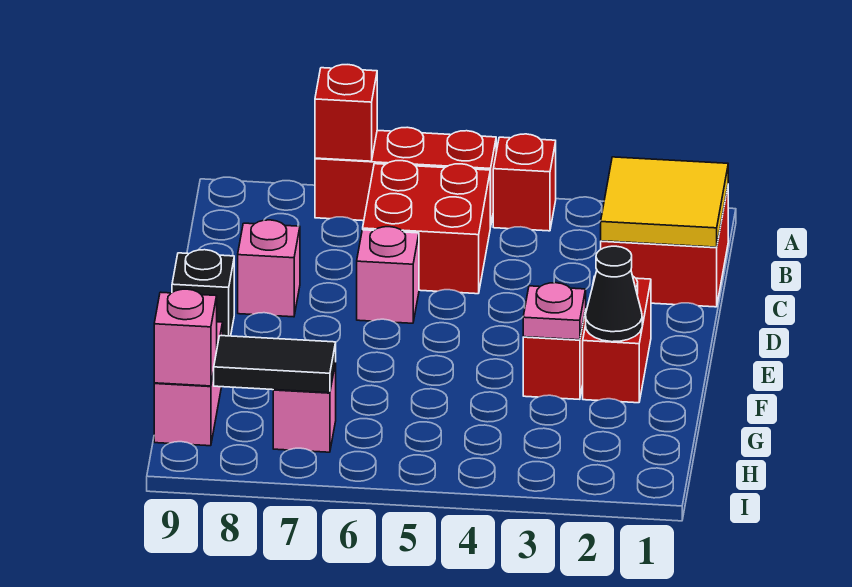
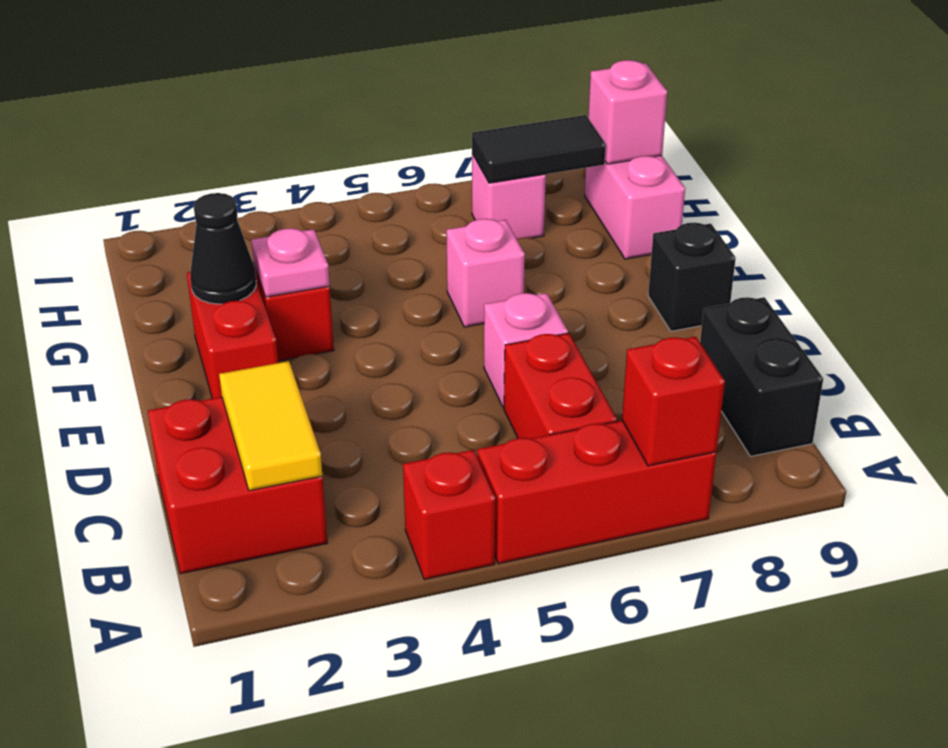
yellow tile B1:C2 level 2 -> yellow tile B2:C2 level 2
red brick B5:C6 level 1 -> red brick B6:C6 level 1
none -> black brick B9:C9 level 1
pink brick D8 level 1 -> pink brick F6 level 1

